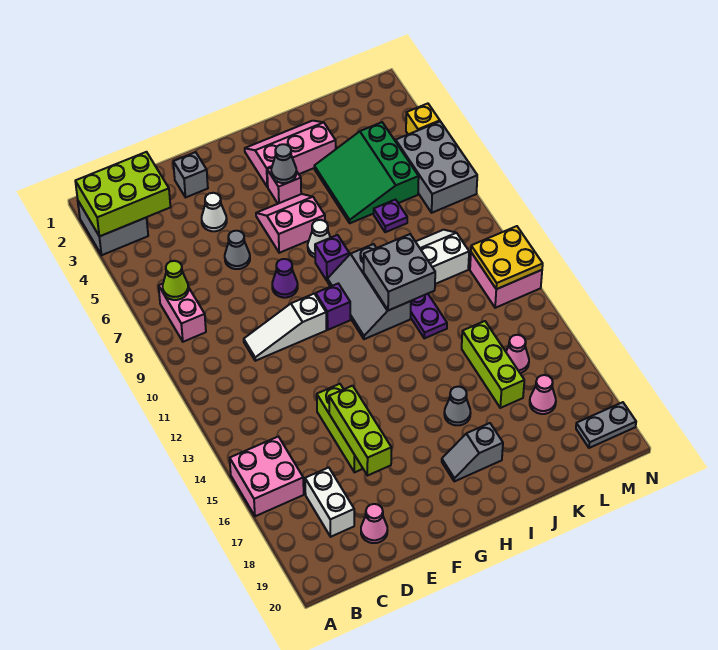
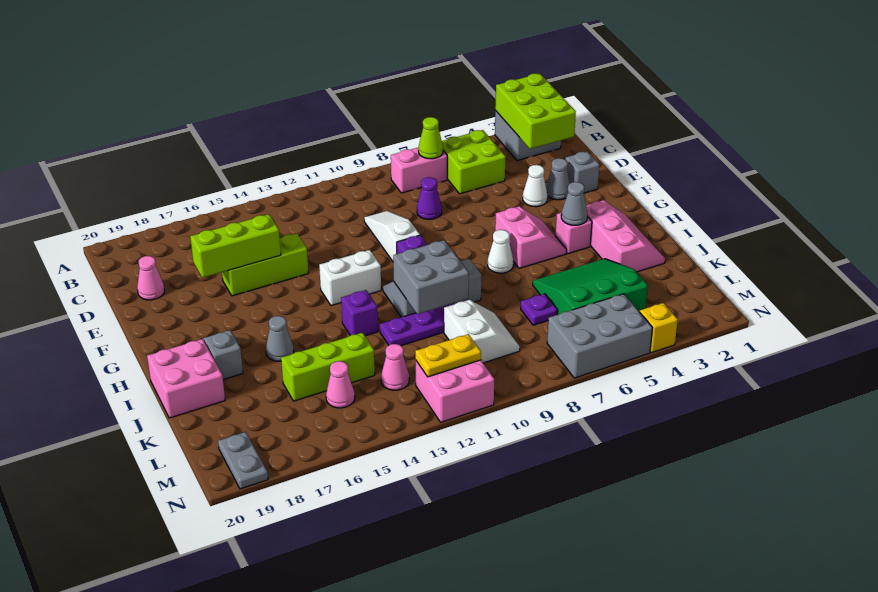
pink brick A15:B16 level 1 -> pink brick I19:J20 level 1
none -> lime brick B5:C6 level 1
white brick C17:C18 level 1 -> white brick G12:G13 level 1
grey cone E6 level 1 -> grey cone E3 level 1
purple cone F8 level 1 -> purple cone D8 level 1
purple brick H8 level 1 -> purple brick I13 level 1
pink cone L17 level 1 -> pink cone L13 level 1
yellow plate M11:N12 level 2 -> yellow plate M11:M12 level 2

